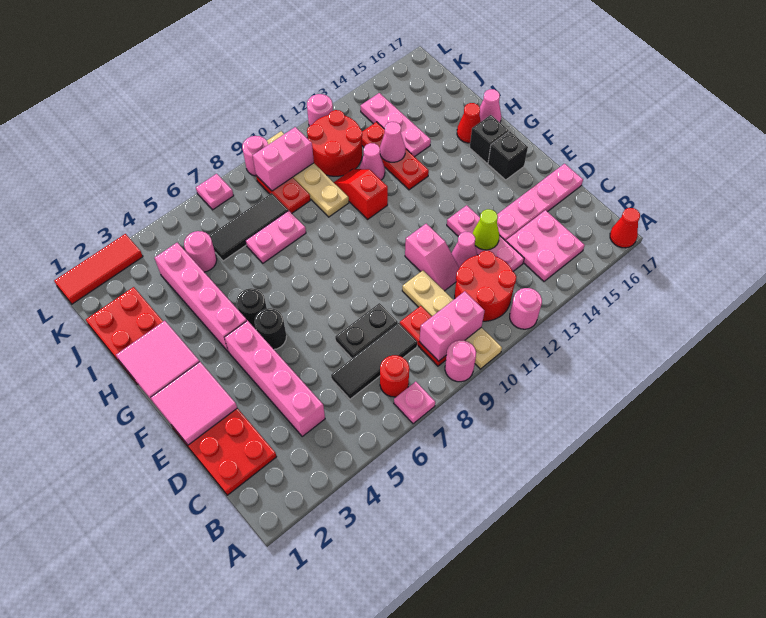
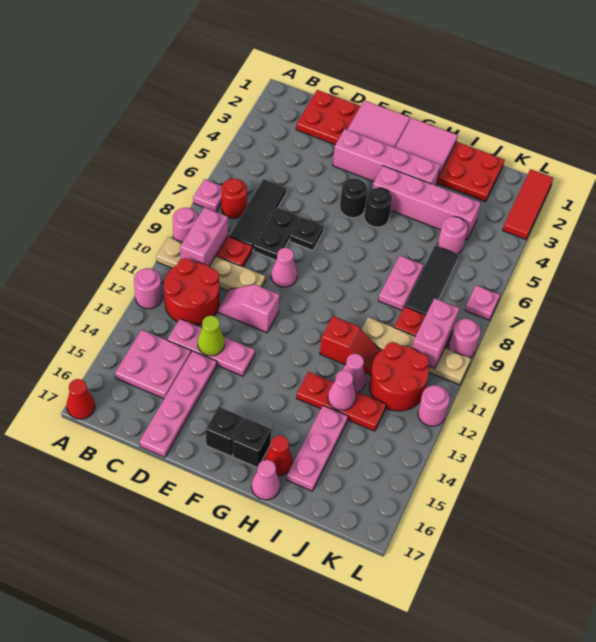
pink brick C4:F4 level 1 -> pink brick E3:H3 level 1
pink cone D12 level 1 -> pink cone E9 level 1
none -> black plate E7 level 1
pink plate I14:K14 level 1 -> pink plate I14:I16 level 1

